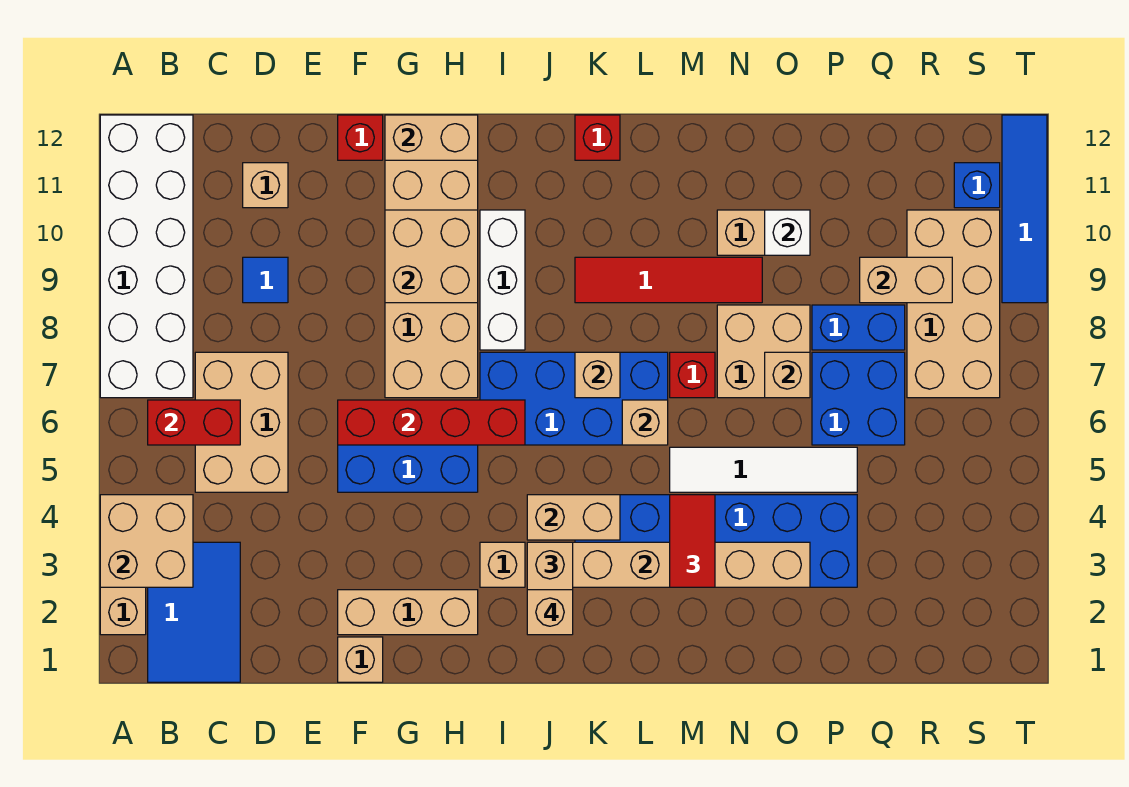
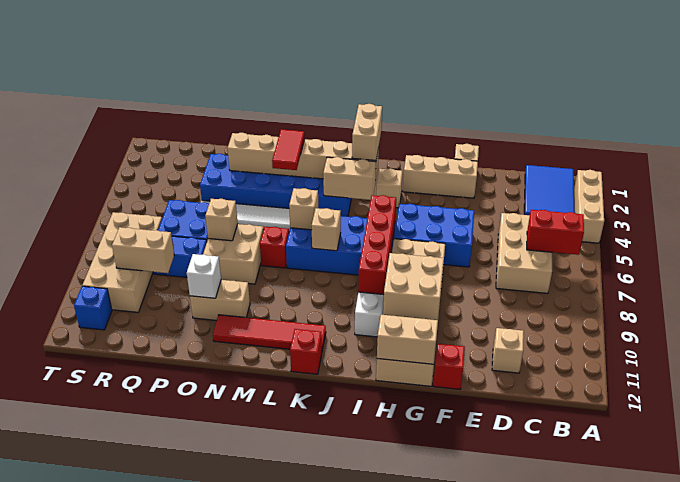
tan brick A3:B4 level 2 -> none
white brick A7:B12 level 1 -> none
blue tile D9 level 1 -> none
red brick F6:I6 level 2 -> red brick I6:I9 level 2
tan brick J2 level 4 -> none
red tile K9:N9 level 1 -> red tile K11:N11 level 1
blue tile T9:T12 level 1 -> none

